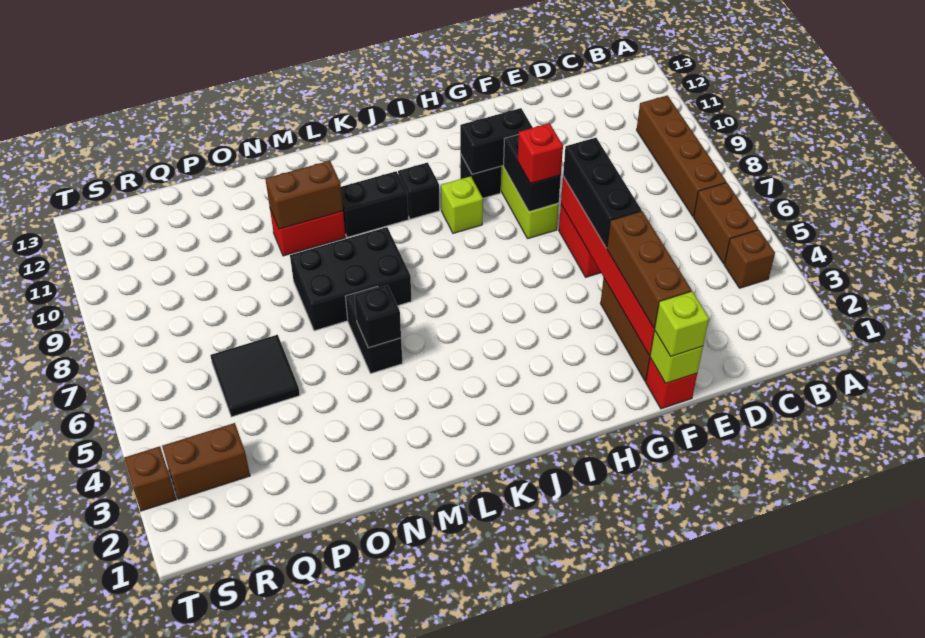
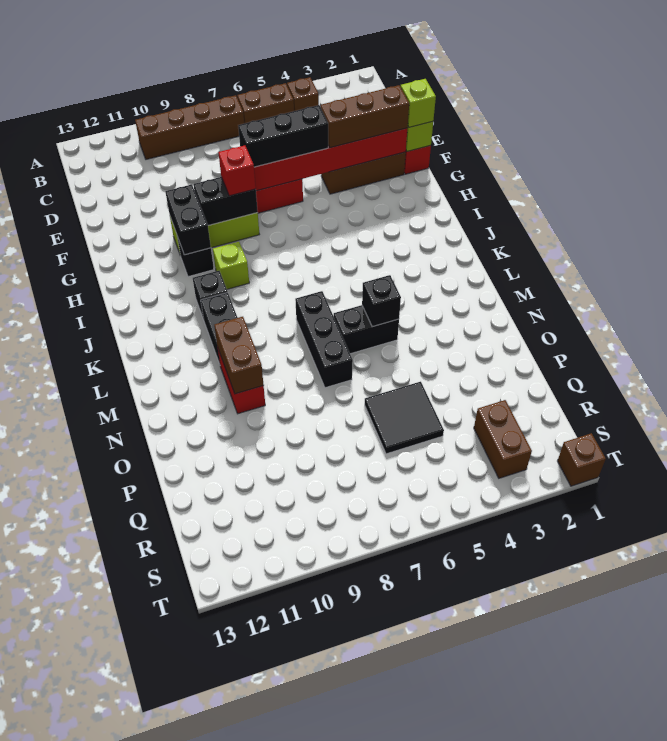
black brick L7:N8 level 1 -> black brick L7:N7 level 1
brown brick T3 level 1 -> brown brick T1 level 1

